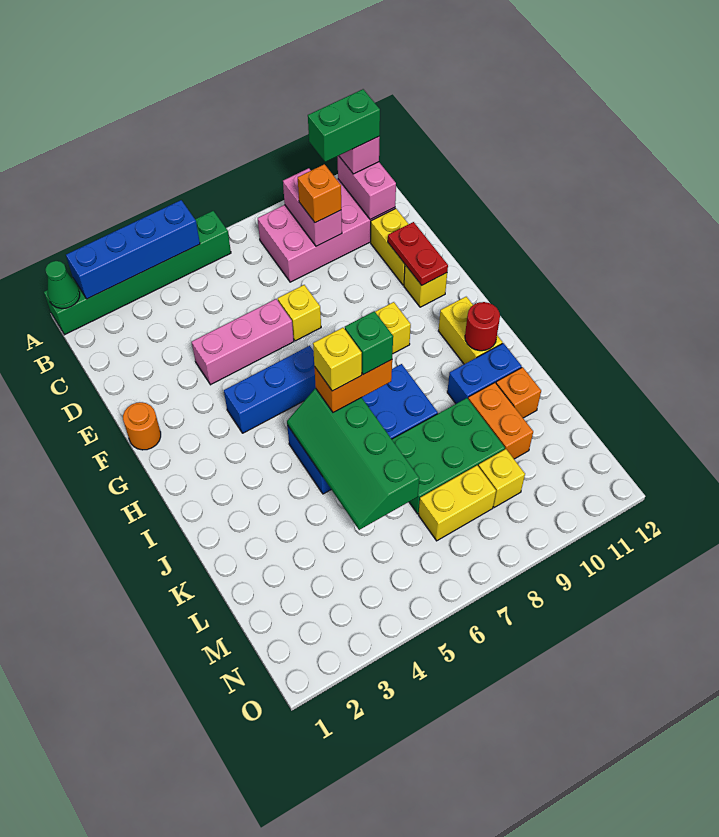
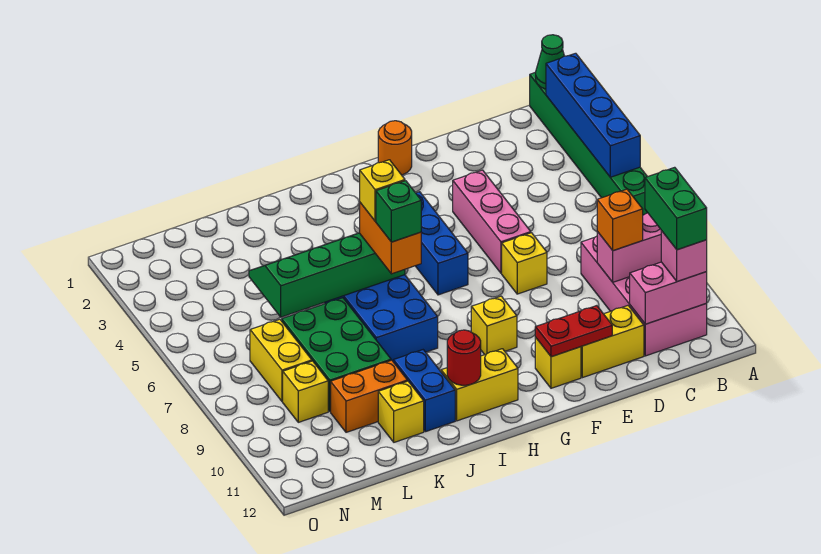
orange brick K11 level 1 -> yellow brick K11 level 1

